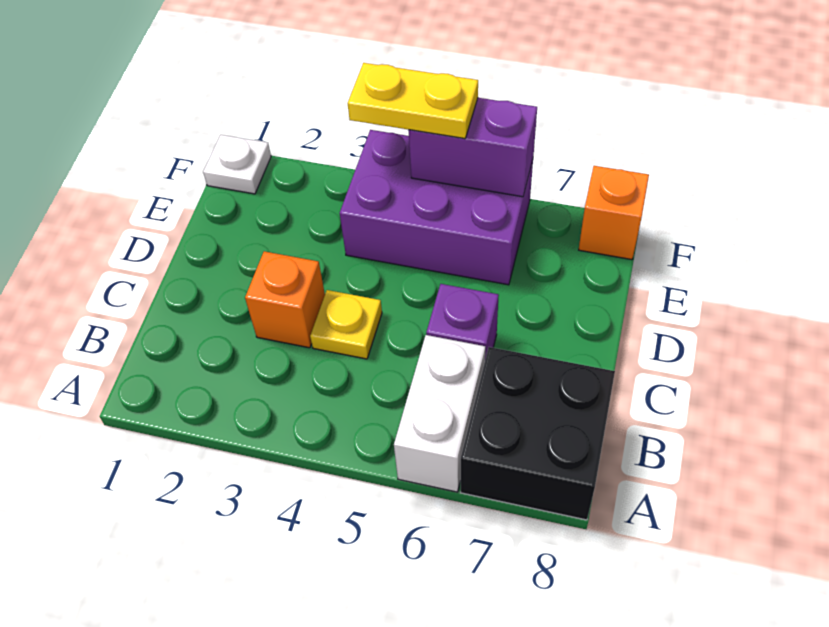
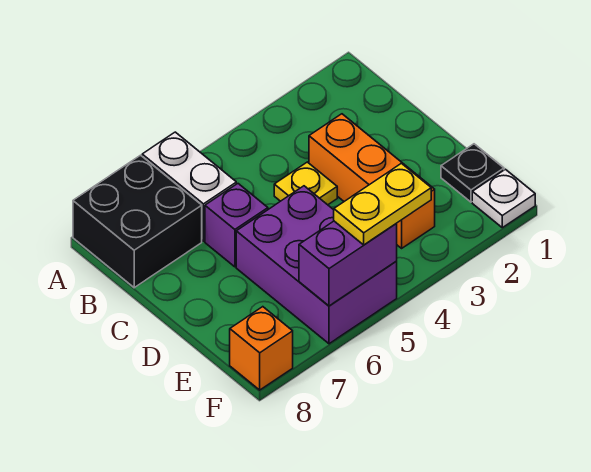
orange brick C3 level 1 -> orange brick C3:E3 level 1
none -> black plate E1 level 1
purple brick E4:F6 level 1 -> purple brick D5:F6 level 1

